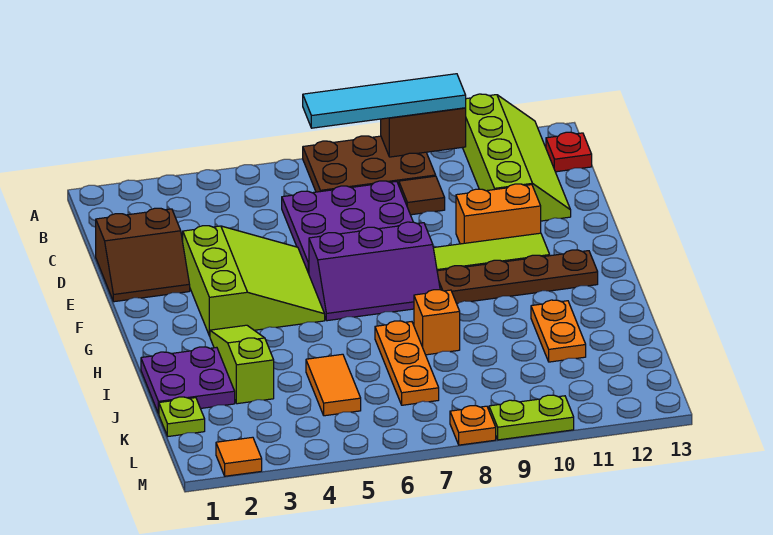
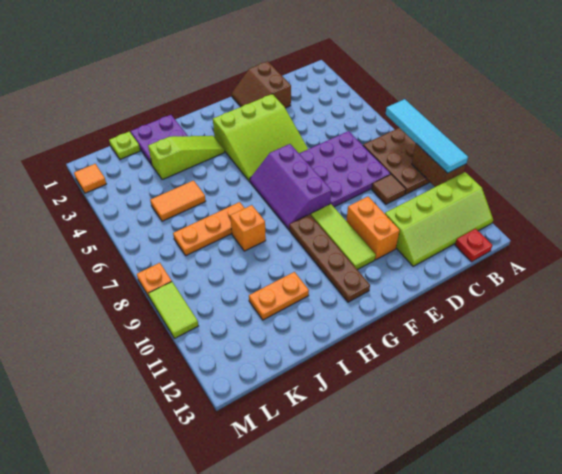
lime plate M9:M10 level 1 -> lime tile M9:M10 level 1

